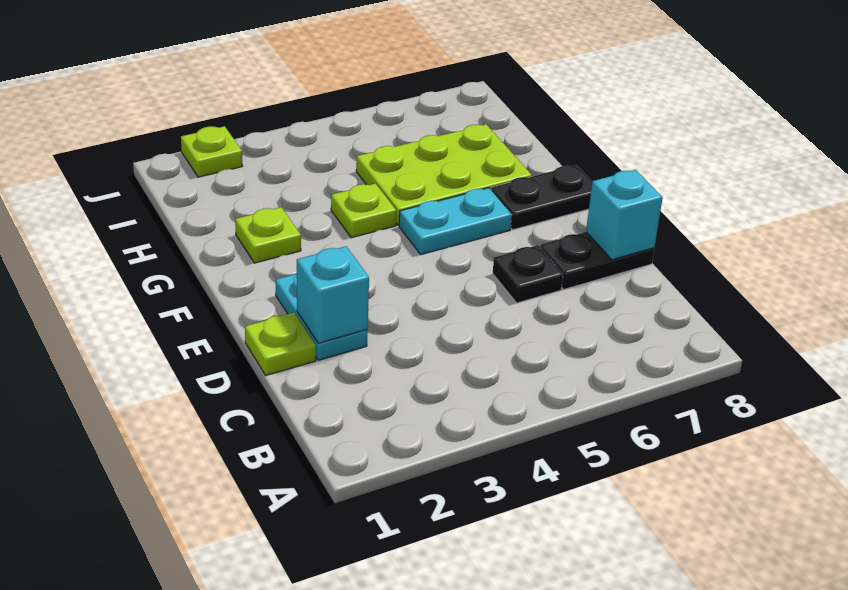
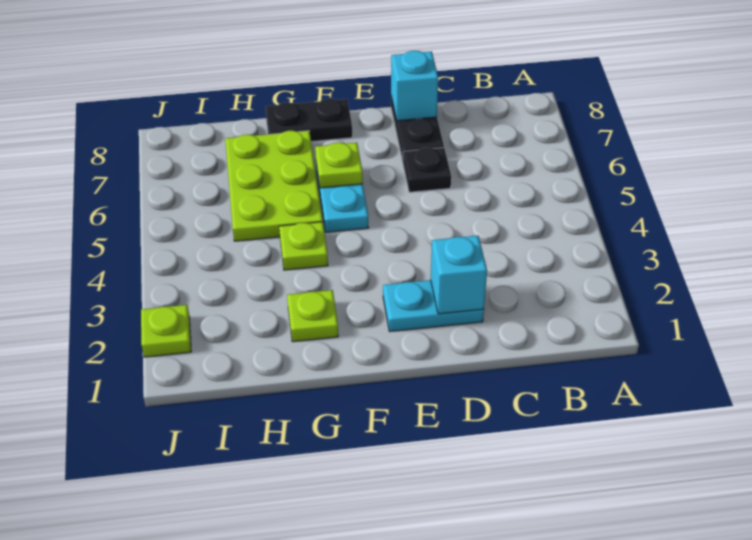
lime plate D1 level 1 -> lime plate F6 level 2
black plate F7:F8 level 1 -> black plate F8:G8 level 1

